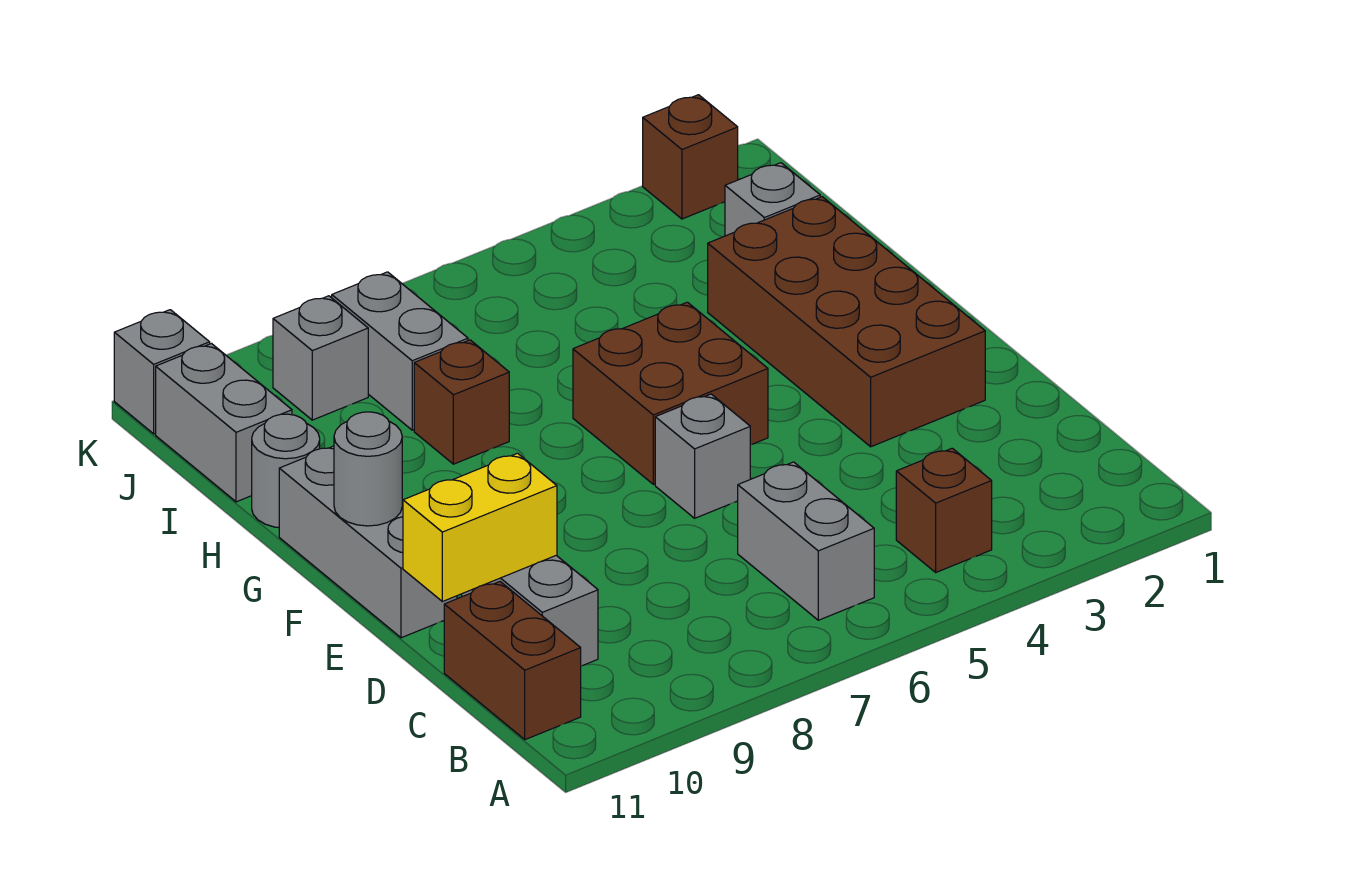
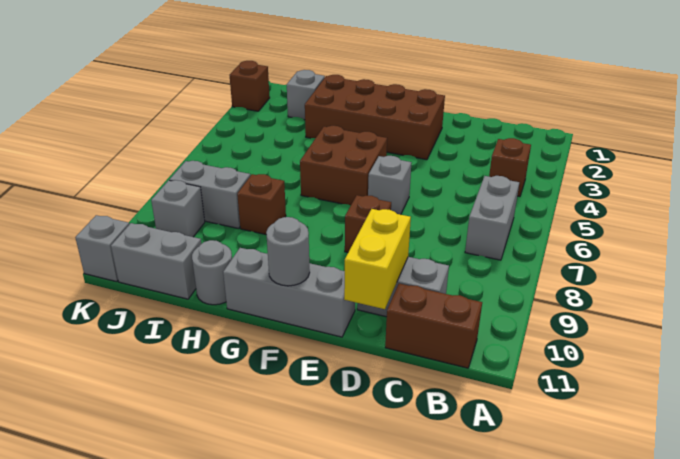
grey brick B6:C6 level 1 -> grey brick B6:B7 level 1
none -> brown brick E8 level 1

